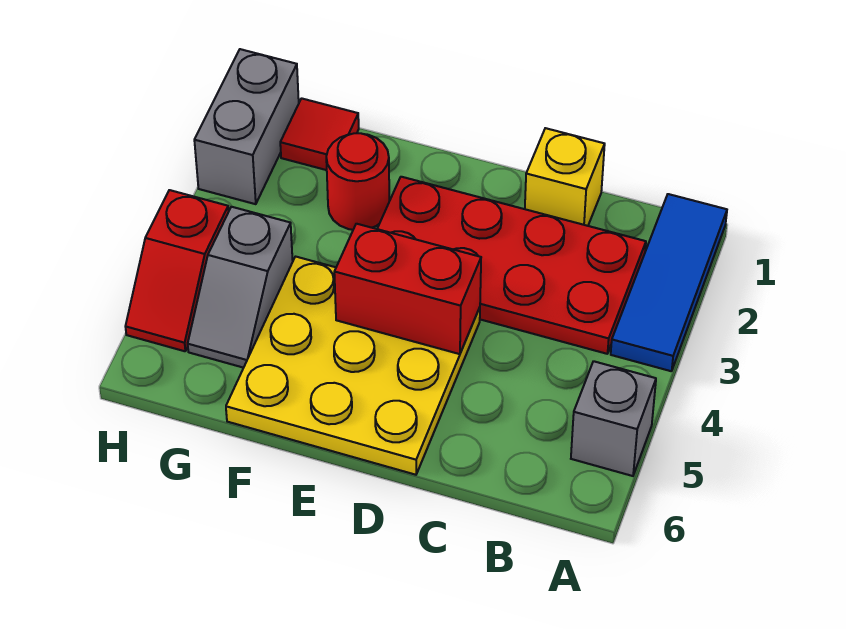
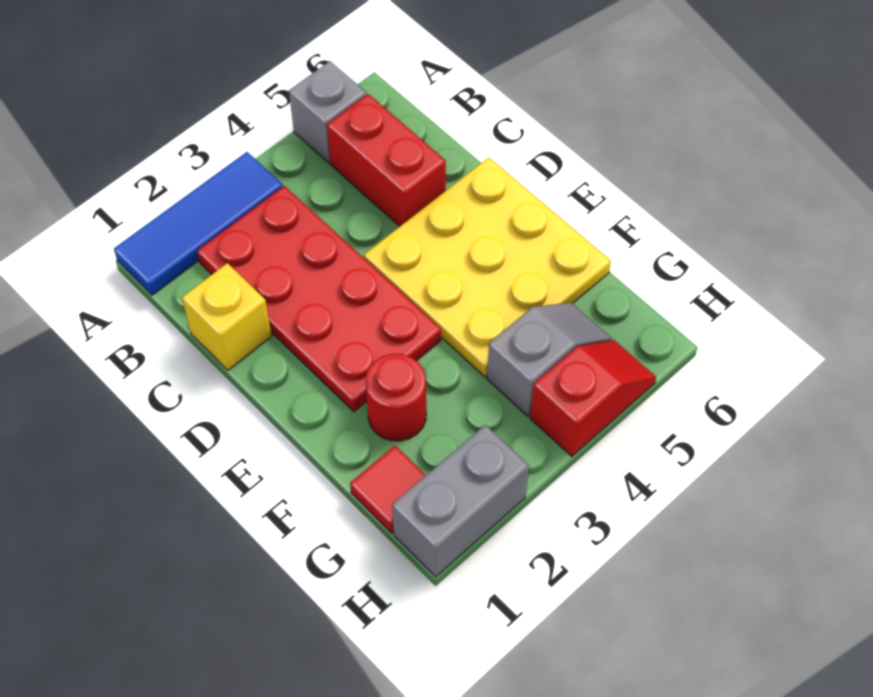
red brick D4:E4 level 2 -> red brick B5:C5 level 1

